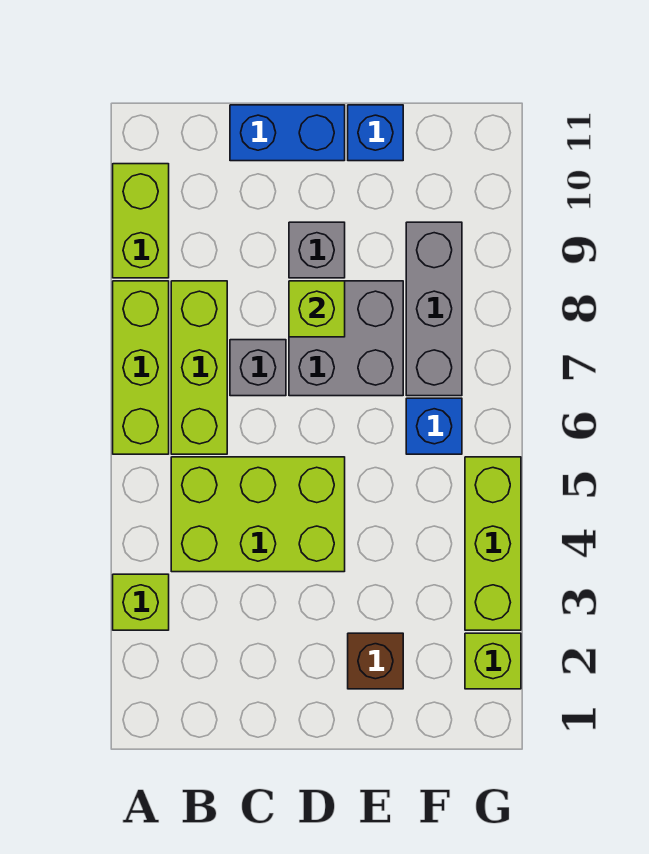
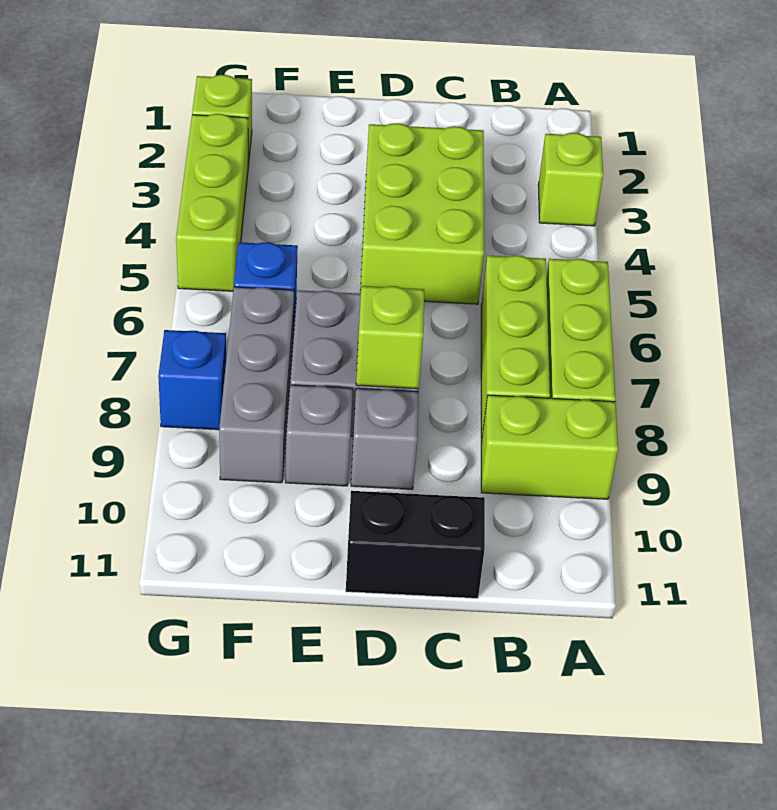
lime brick A9:A10 level 1 -> lime brick A9:B9 level 1
lime brick B4:D5 level 1 -> lime brick C3:D5 level 1
grey brick C7 level 1 -> grey brick E9 level 1
blue brick C11:D11 level 1 -> black brick C11:D11 level 1
brown brick E2 level 1 -> none
blue brick E11 level 1 -> blue brick G8 level 1

